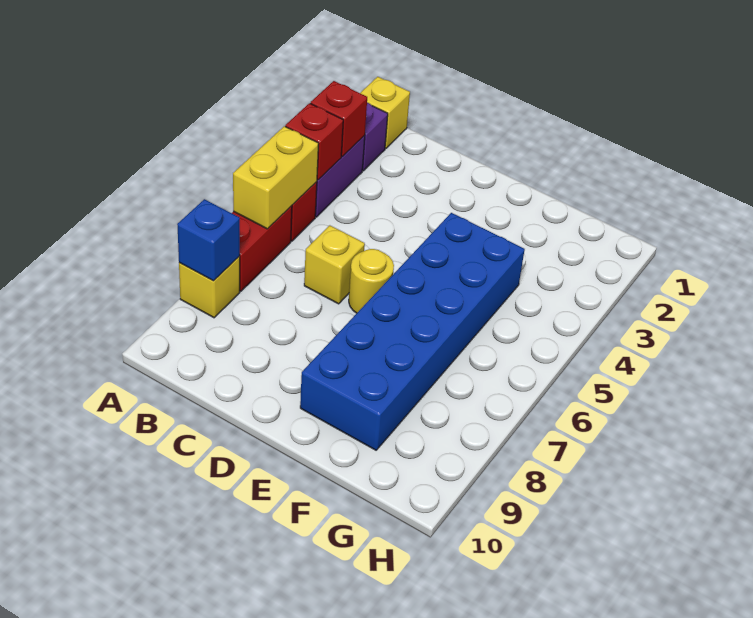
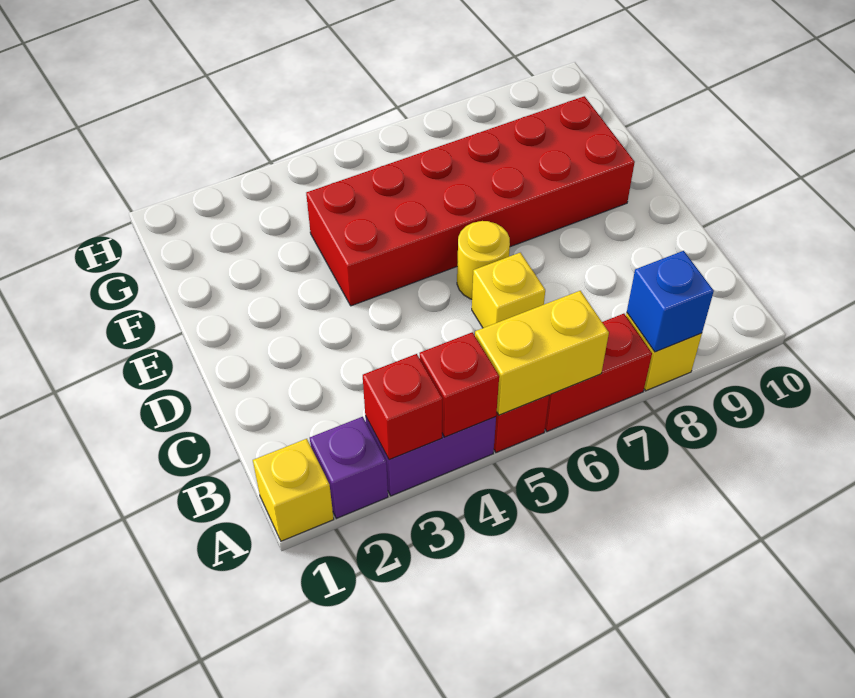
blue brick E4:F9 level 1 -> red brick E4:F9 level 1

